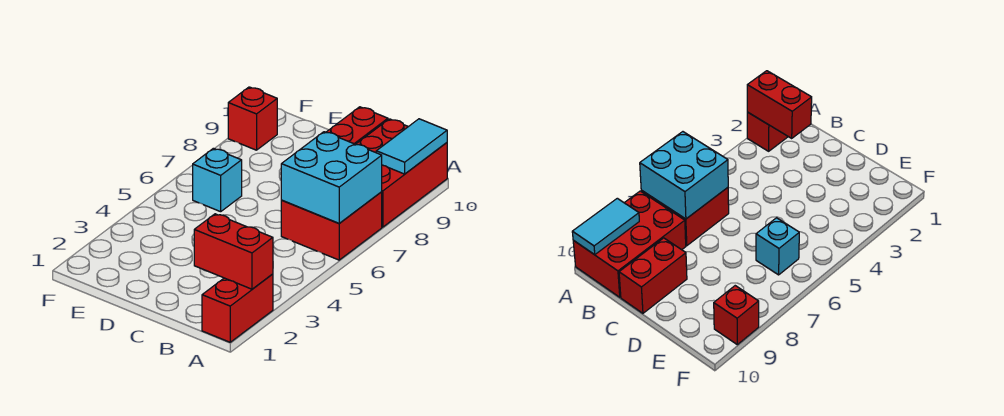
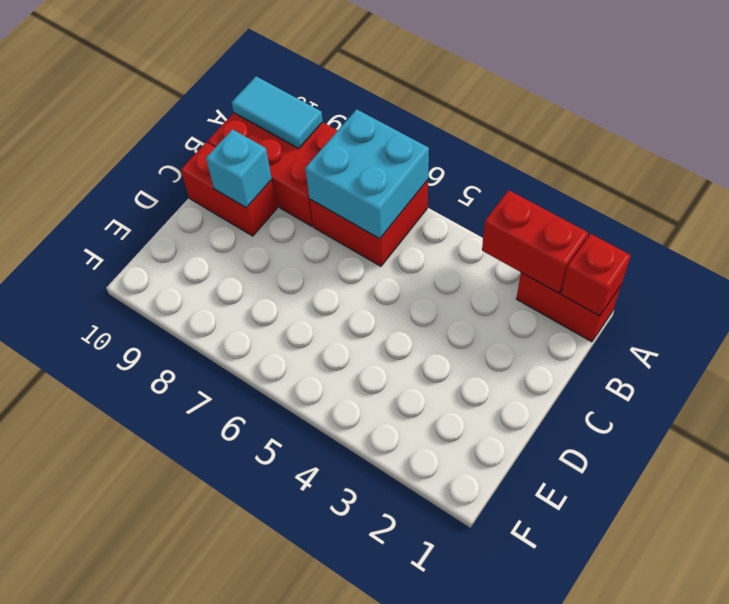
red brick A2:B2 level 2 -> red brick A2:A3 level 2
cyan brick E6 level 1 -> cyan brick C9 level 2
red brick F9 level 1 -> red brick A1 level 2

